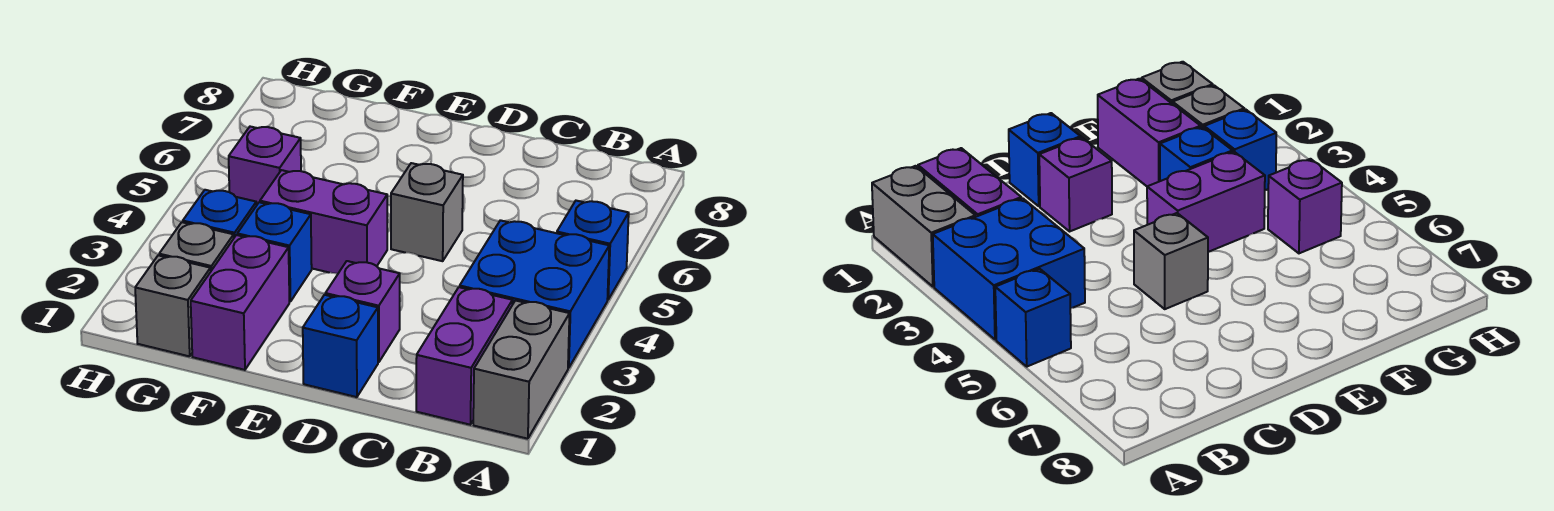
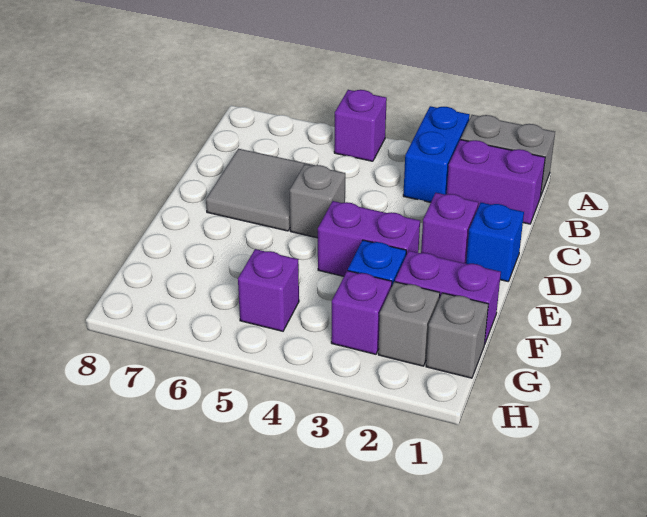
blue brick A3:B4 level 1 -> blue brick A3:B3 level 1
blue brick A5 level 1 -> purple brick A5 level 1
none -> grey tile C6:D7 level 1
purple brick E4:F4 level 1 -> purple brick E3:E4 level 1
blue brick G3 level 1 -> purple brick G3 level 1

